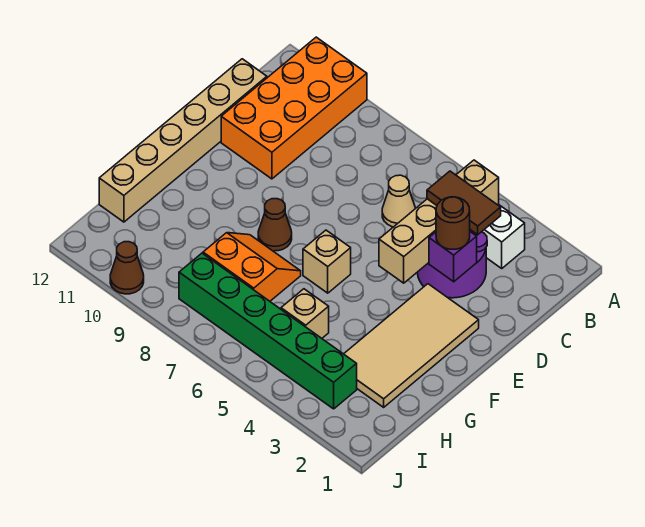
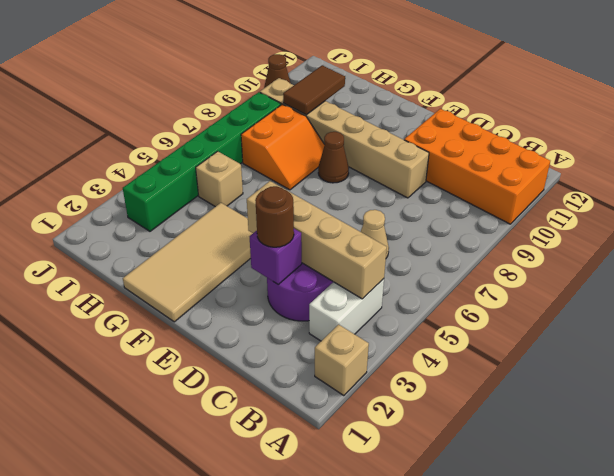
brown tile C3:C4 level 3 -> brown tile H9:H10 level 2
tan brick C12:H12 level 1 -> tan brick D9:I9 level 1
tan tile E2:H3 level 1 -> tan tile F1:G4 level 1
tan brick F6 level 1 -> tan brick A2 level 1

